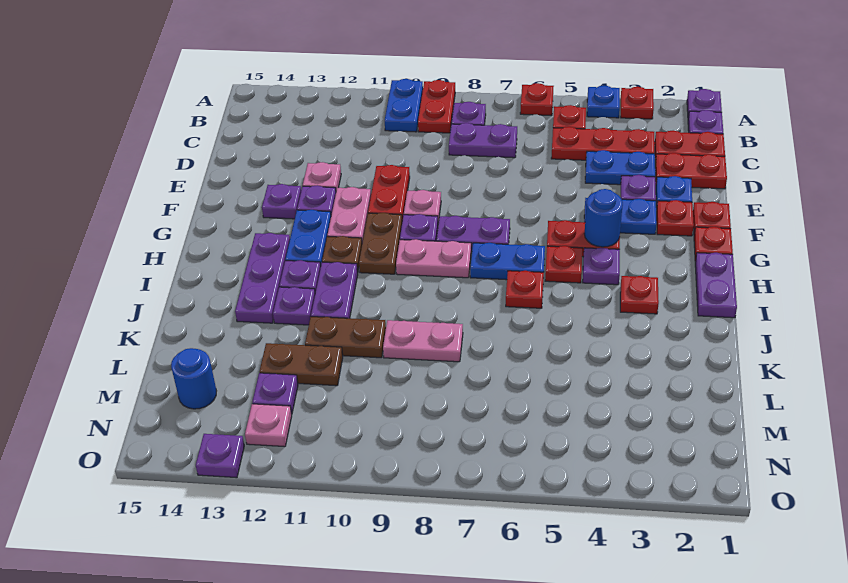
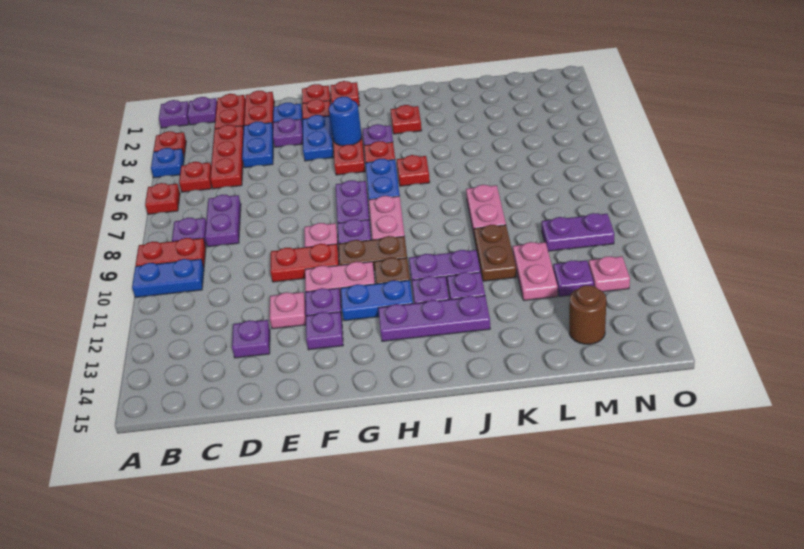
purple plate H1:I1 level 1 -> purple plate M10:N10 level 1
brown plate L11:L12 level 1 -> pink plate L11:L12 level 1
blue round brick M14 level 1 -> brown round brick M14 level 1
purple plate O13 level 1 -> purple plate D13 level 1

